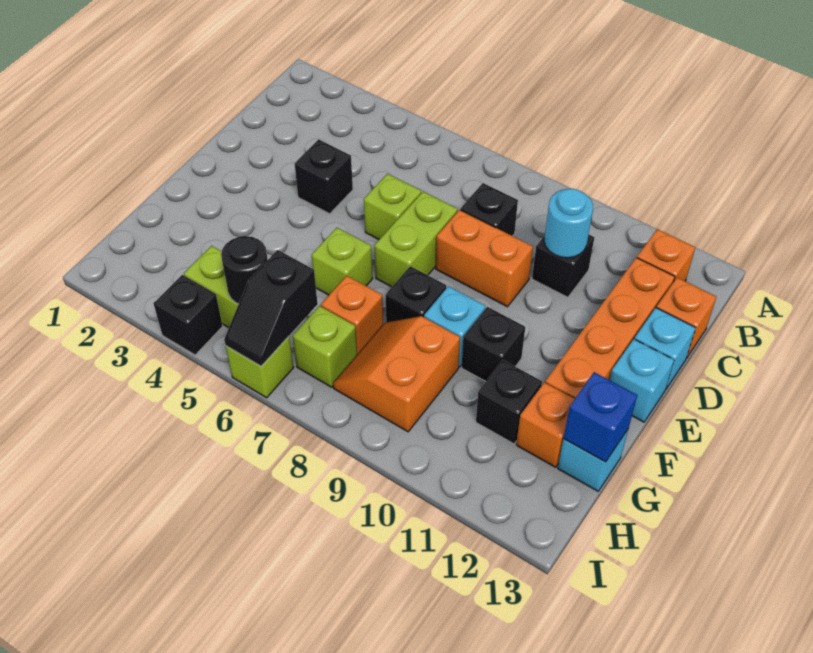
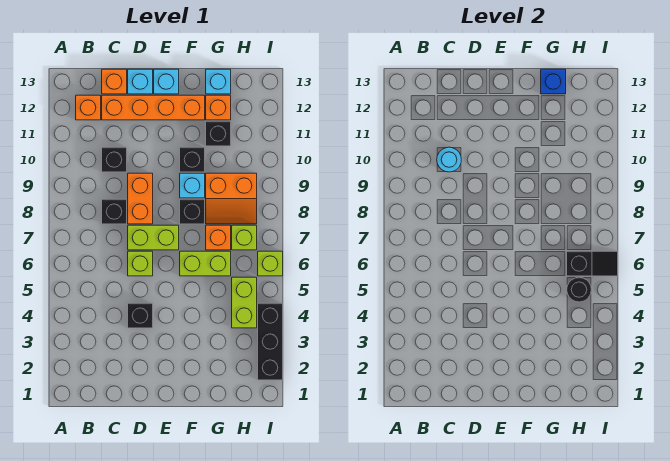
lime brick F6 level 1 -> lime brick F6:G6 level 1
black brick I4 level 1 -> black brick I2:I4 level 1

